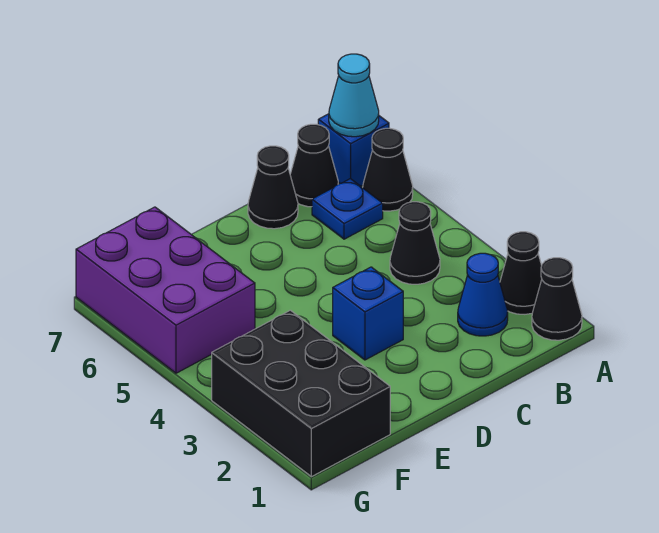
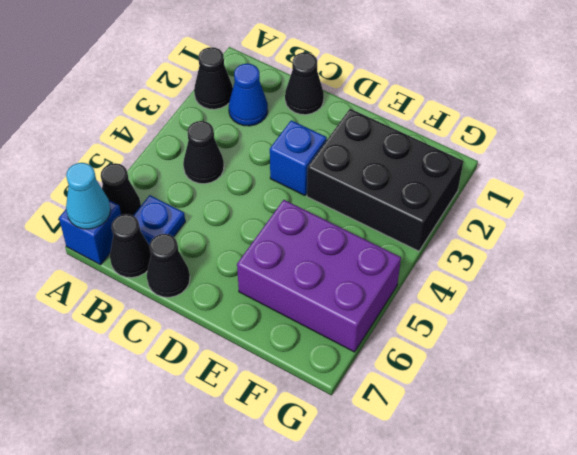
black cone A1 level 1 -> black cone C1 level 1
black brick F1:G3 level 1 -> black brick E2:G3 level 1
purple brick F5:G7 level 1 -> purple brick E5:G6 level 1

